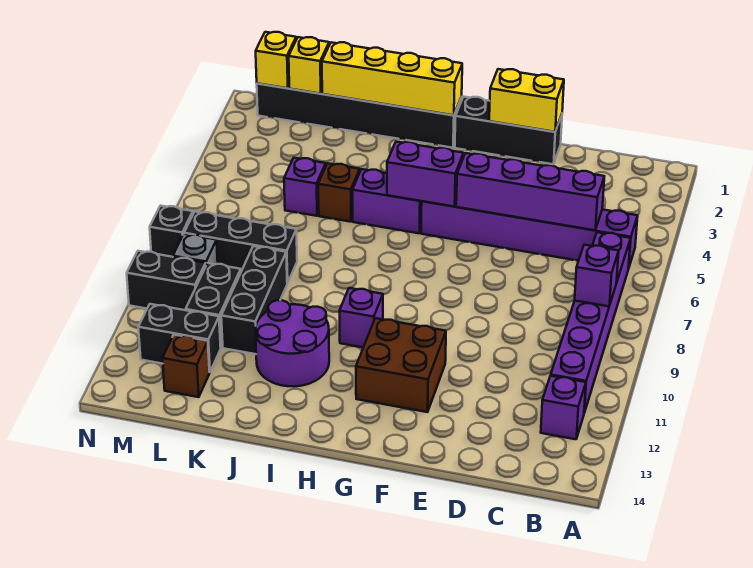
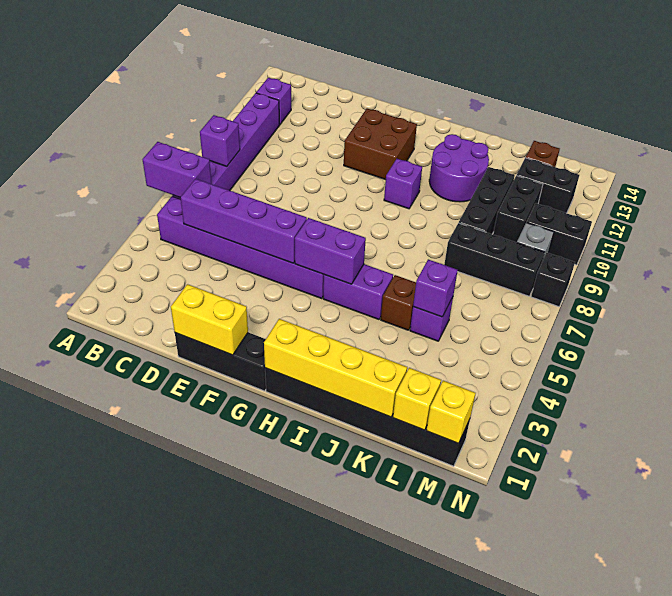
none -> purple brick A6:B6 level 2
none -> purple brick K5 level 2

